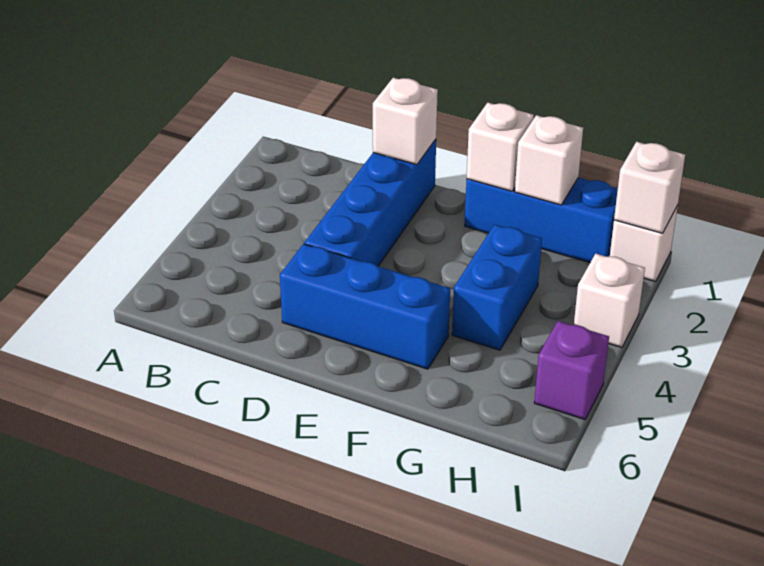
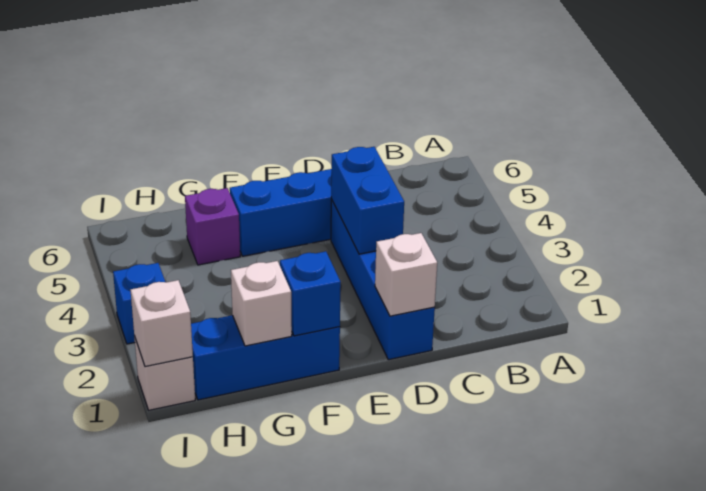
white brick F1 level 2 -> blue brick F1 level 2
blue brick G3:G4 level 1 -> blue brick D3:D4 level 2
white brick I3 level 1 -> blue brick I3 level 1
purple brick I5 level 1 -> purple brick G5 level 1

